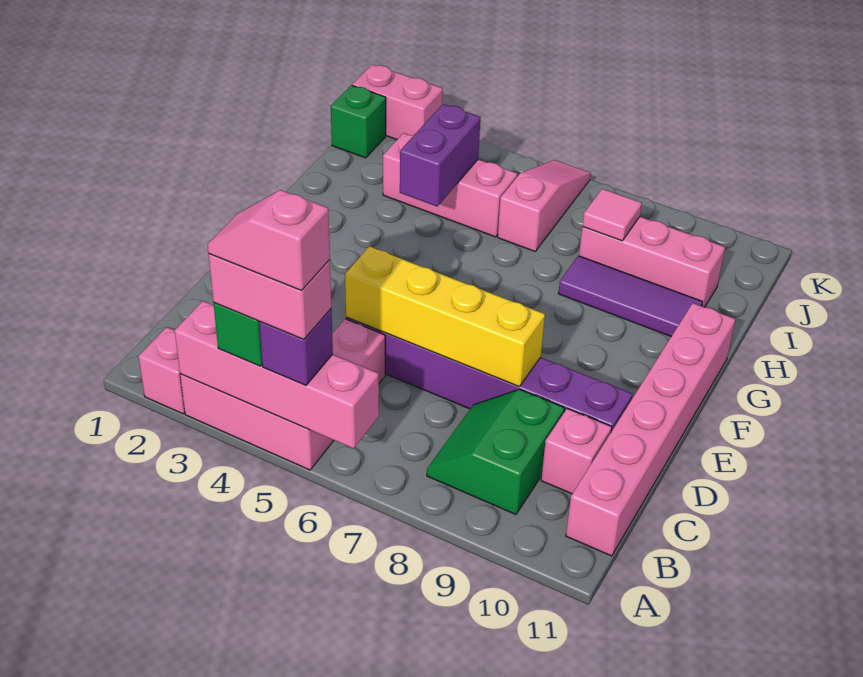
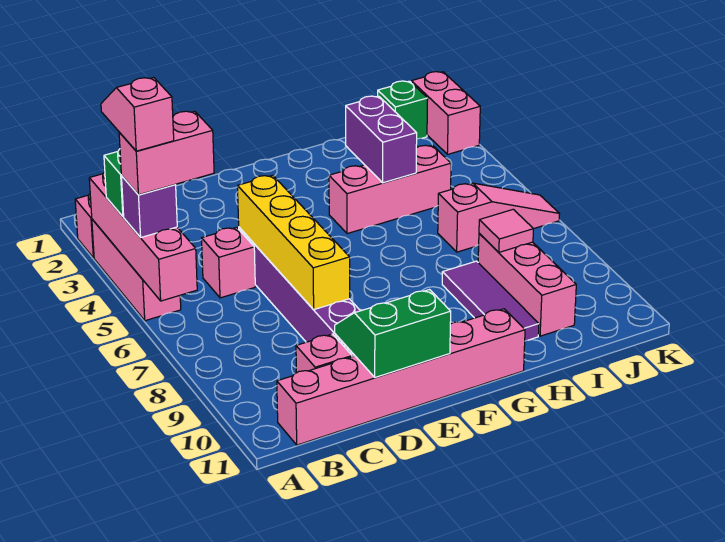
pink brick A4:A5 level 4 -> pink brick A5:B5 level 4
green slope B8:C9 level 1 top 9 -> green slope D10:E11 level 2 top 11
purple brick H4:I4 level 2 -> purple brick H3:H4 level 2
pink brick I3:I5 level 1 -> pink brick G4:I4 level 1

